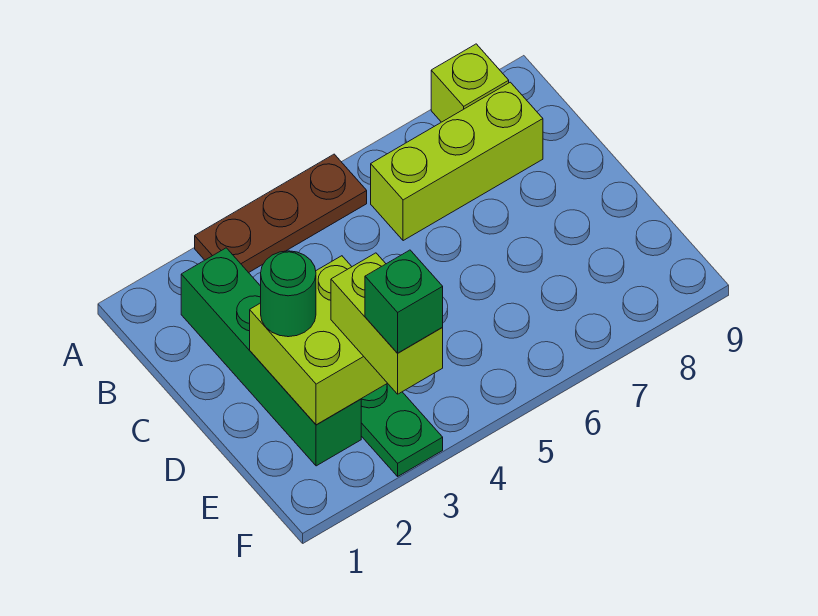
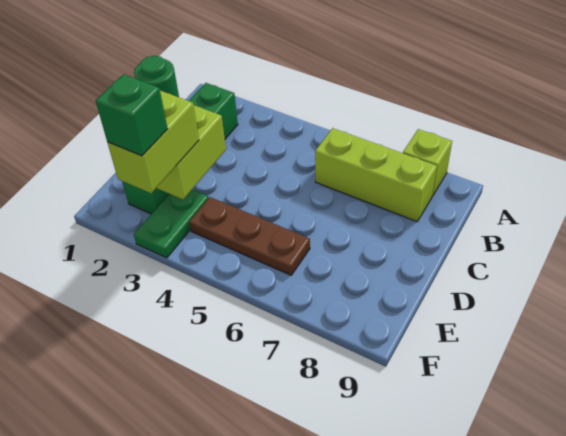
brown plate A3:A5 level 1 -> brown plate E4:E6 level 1

